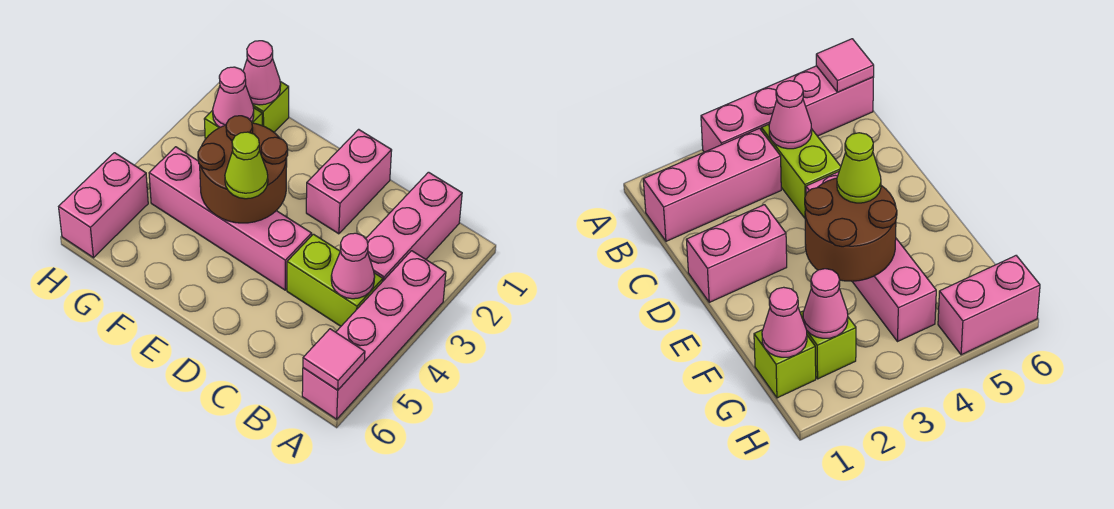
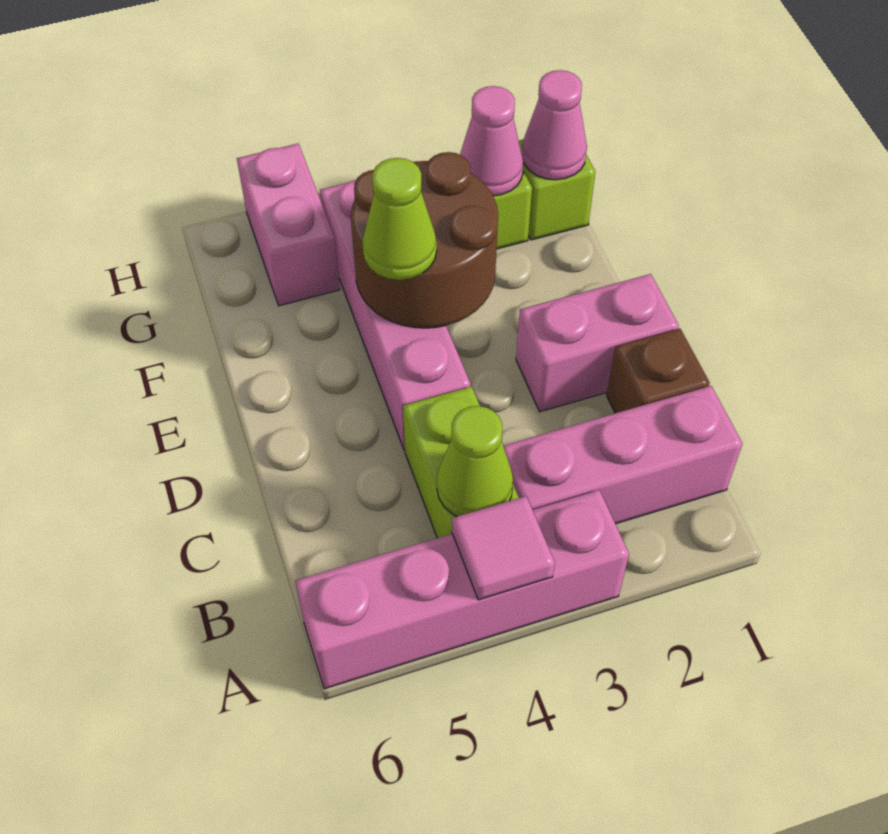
pink tile A6 level 2 -> pink tile A4 level 2
pink cone B4 level 2 -> lime cone B4 level 2
none -> brown brick C1 level 1
pink brick H5:H6 level 1 -> pink brick G5:H5 level 1

